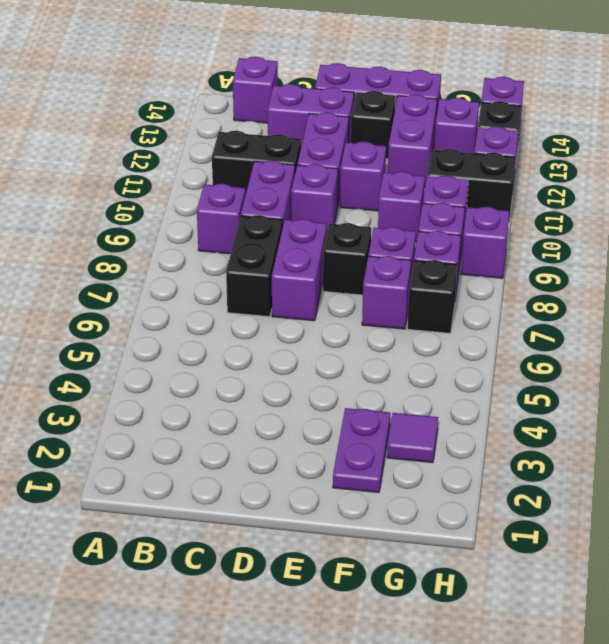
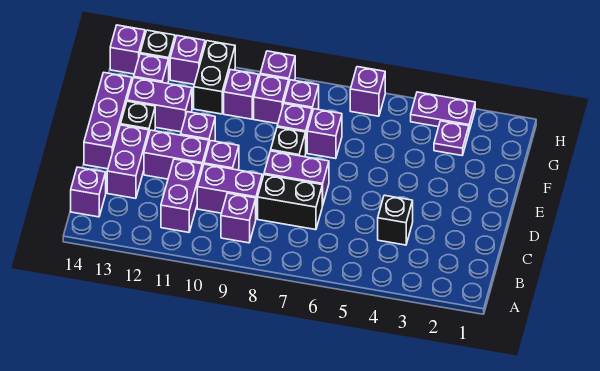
black brick B11:C11 level 1 -> purple brick B11:C11 level 1
purple plate F2:F3 level 1 -> purple plate H3:H4 level 1
purple brick F10 level 1 -> purple brick H6 level 1
purple tile G3 level 1 -> purple plate G3 level 1
black brick G7 level 1 -> black brick C4 level 1

